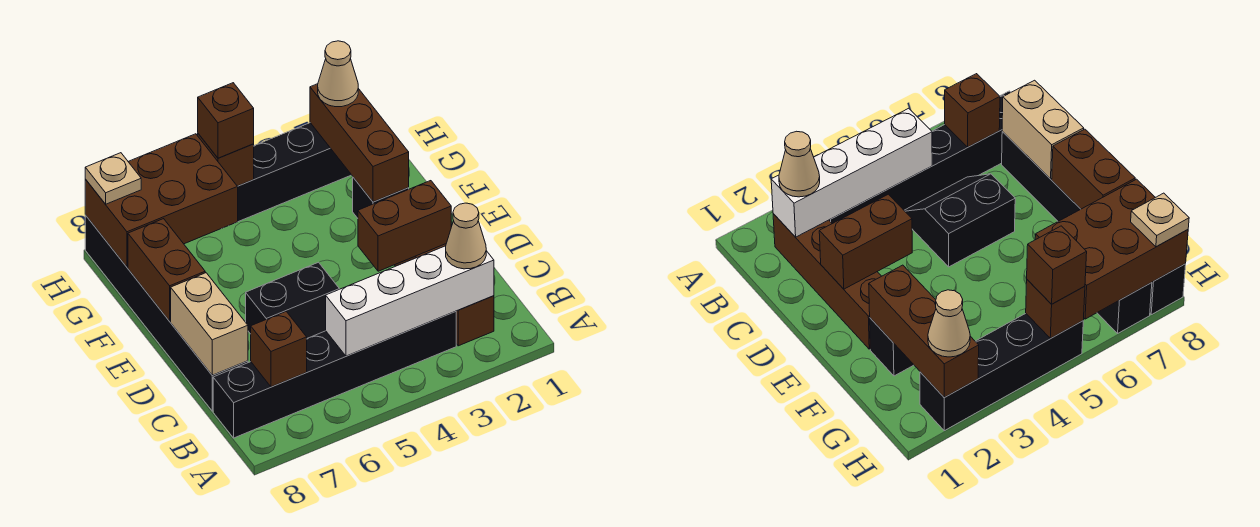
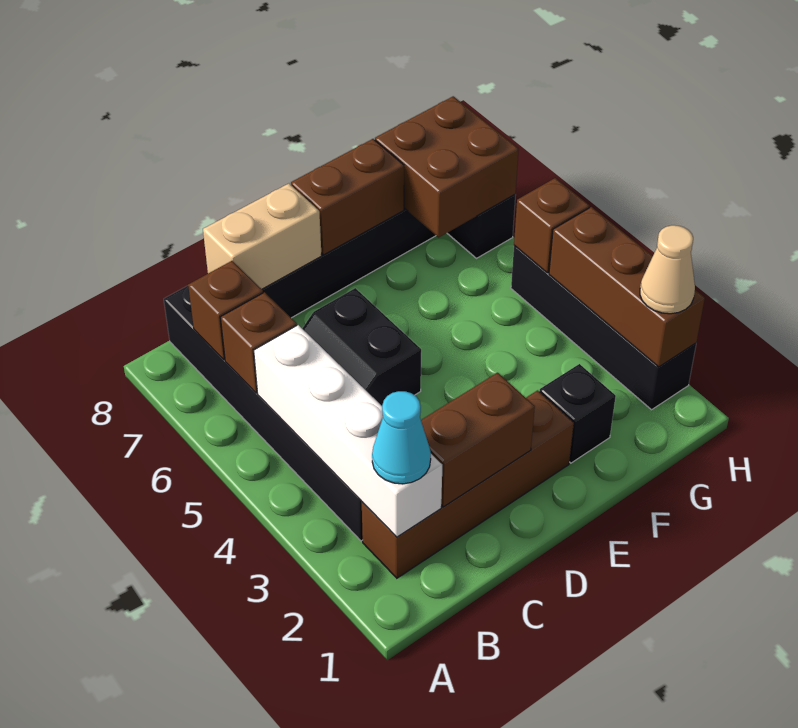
tan cone B2 level 3 -> cyan cone B2 level 3
brown brick D2:D3 level 2 -> brown brick C2:D2 level 2
brown brick F2:H2 level 2 -> brown brick H2:H4 level 2
brown brick G6:H8 level 2 -> brown brick G7:H8 level 2
brown brick H5 level 3 -> brown brick B6 level 2
tan plate H8 level 3 -> none

